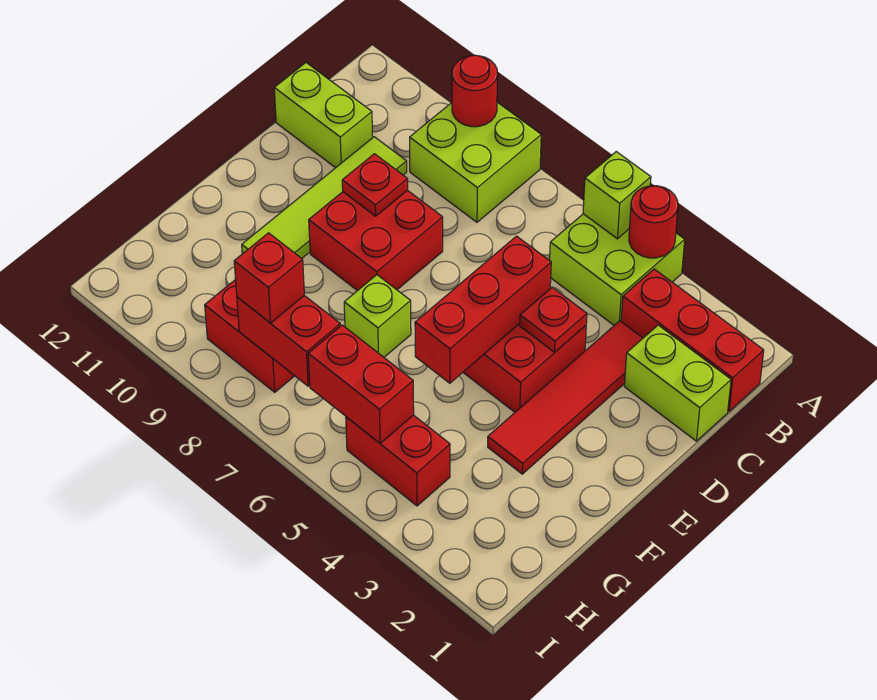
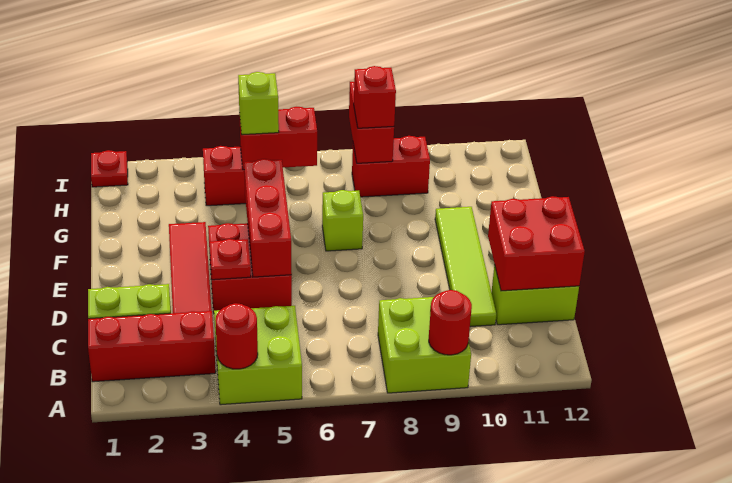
lime brick A5 level 2 -> lime brick H5 level 3
red brick D8:E9 level 1 -> red brick C11:D12 level 2
red plate D9 level 2 -> red plate I1 level 1
red brick H7:H8 level 2 -> red brick H8:I8 level 2

